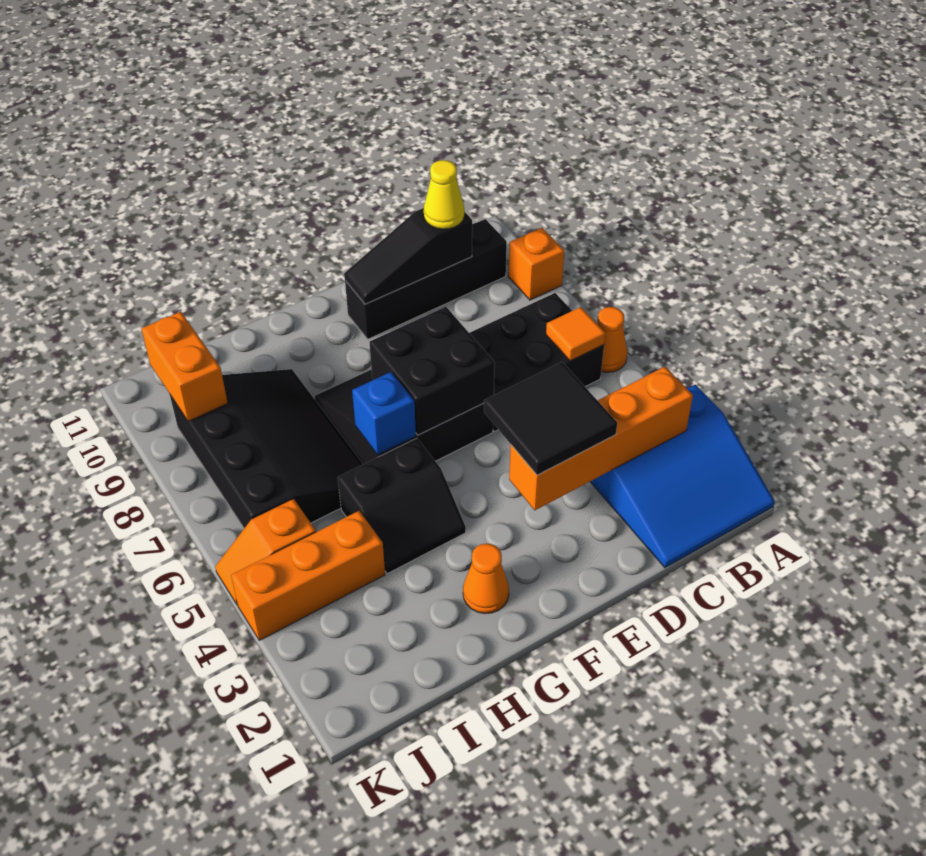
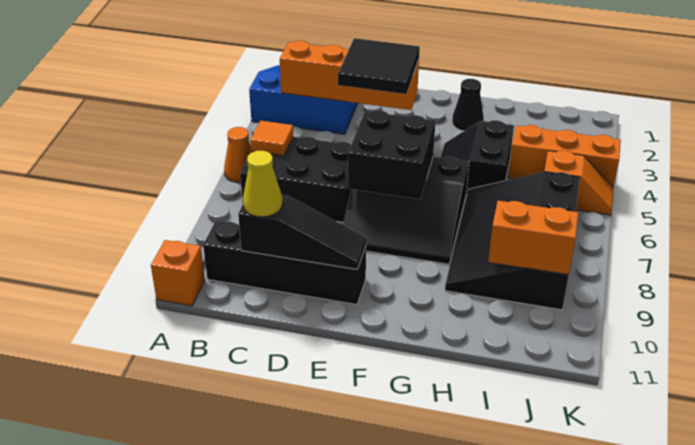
orange brick A9 level 1 -> orange brick A11 level 1
orange cone G2 level 1 -> black cone G2 level 1
black slope G4:H5 level 1 top 5 -> black slope G4:H5 level 1 top H
blue brick G6 level 2 -> none
orange brick J9:J10 level 2 -> orange brick I9:J9 level 2

